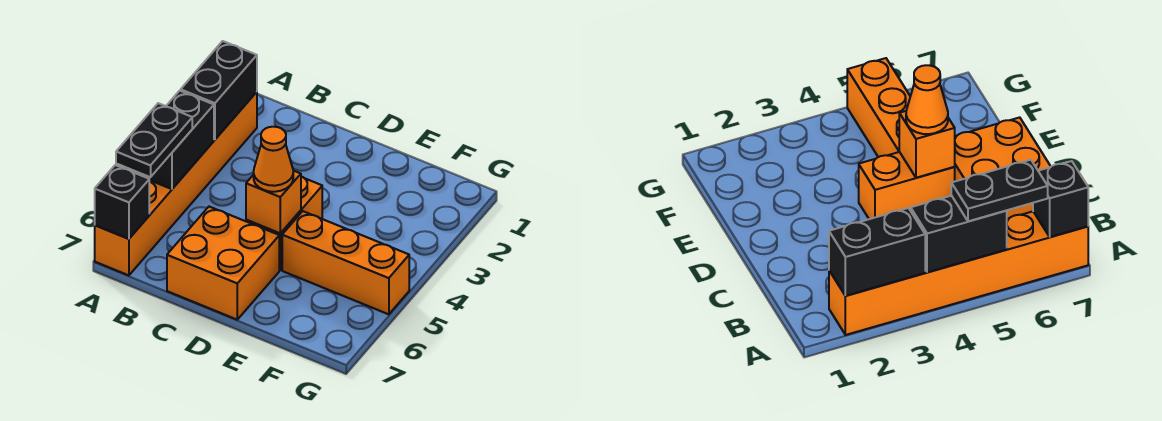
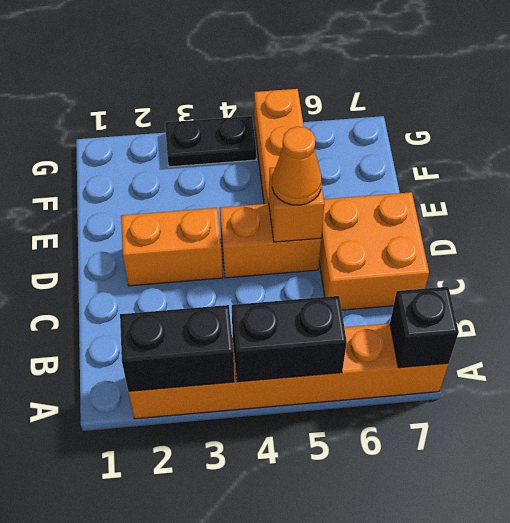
black plate A5:A6 level 3 -> black plate G3:G4 level 1
none -> orange brick D2:D3 level 1

